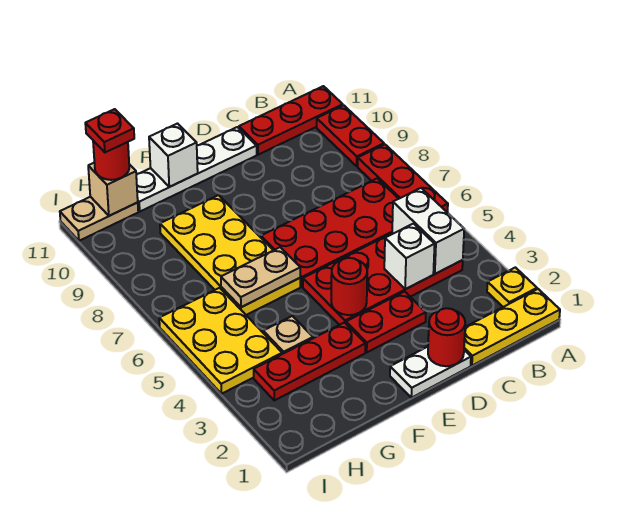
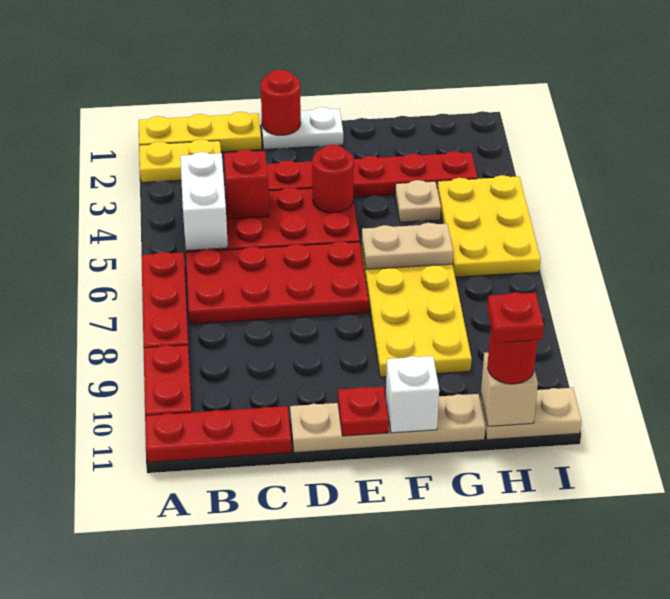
yellow plate A2 level 1 -> yellow plate A2:B2 level 1
white brick C4 level 2 -> red brick C4 level 2
white plate D11:G11 level 1 -> tan plate D11:G11 level 1
none -> red plate E11 level 2

